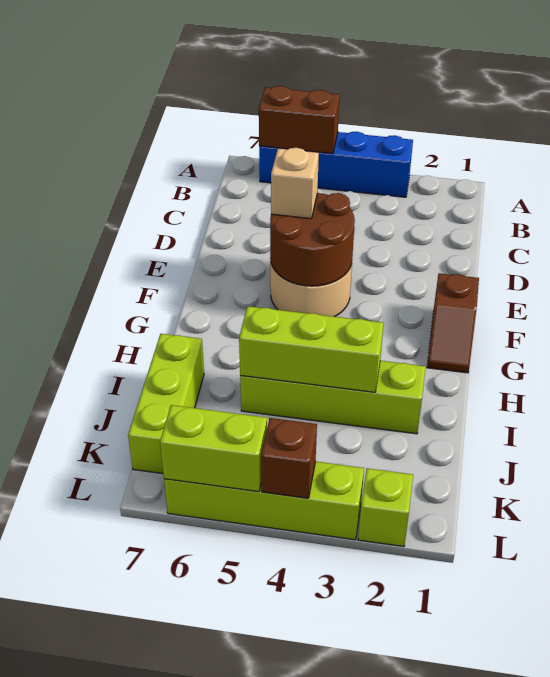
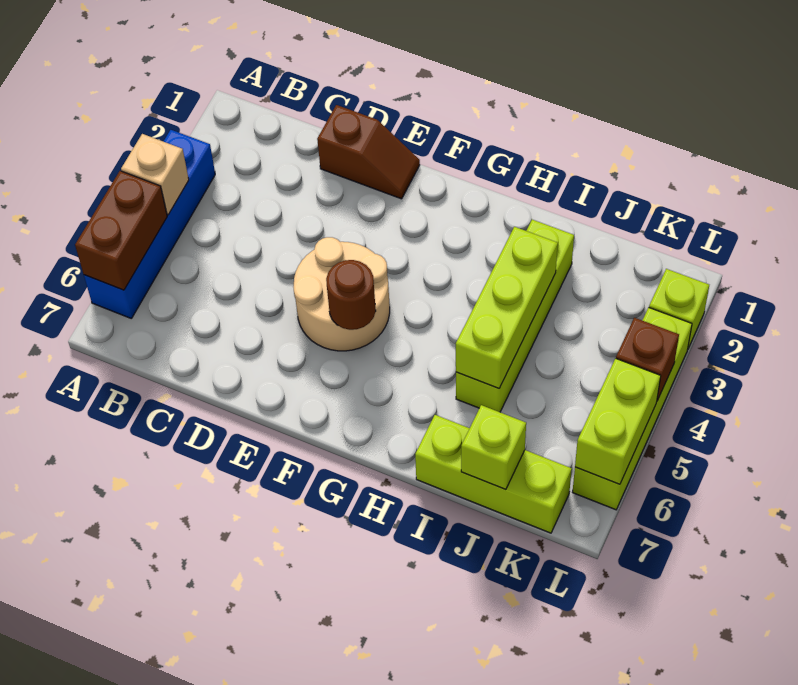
brown round brick E4:F5 level 2 -> brown round brick F5 level 2
tan brick E5 level 3 -> tan brick A4 level 2
brown slope F1:G1 level 1 top F -> brown slope D1:E1 level 1 top D
none -> lime brick J7 level 2

